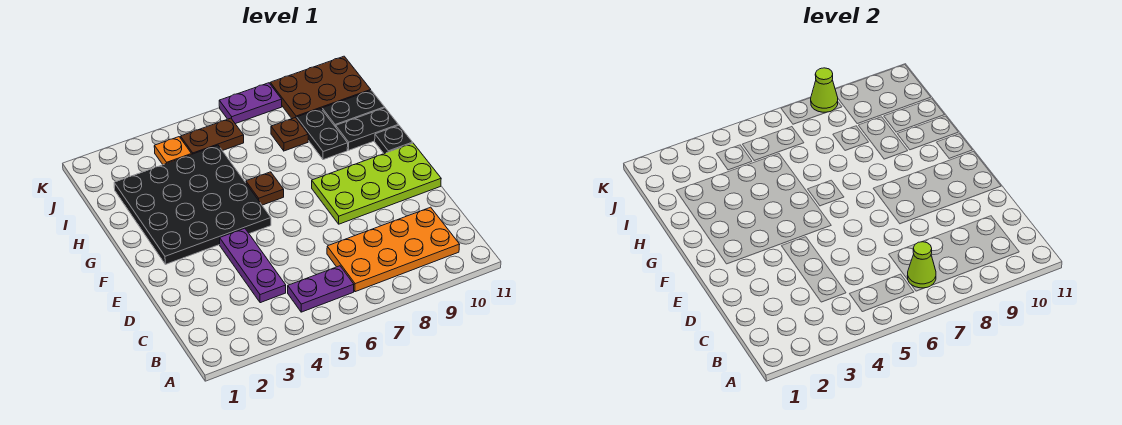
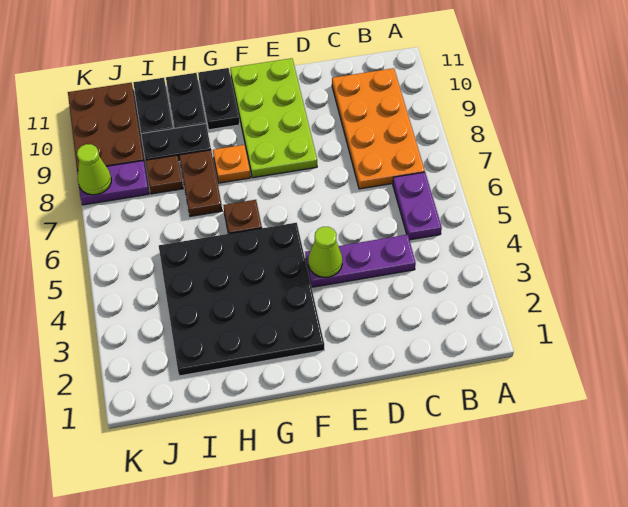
lime cone B7 level 2 -> lime cone E4 level 2
black plate G11 level 1 -> black plate G10:G11 level 1
orange plate J4 level 1 -> orange plate G8 level 1
brown plate J5:J6 level 1 -> brown plate H7:H8 level 1
purple plate K7:K8 level 1 -> purple plate J8:K8 level 1

